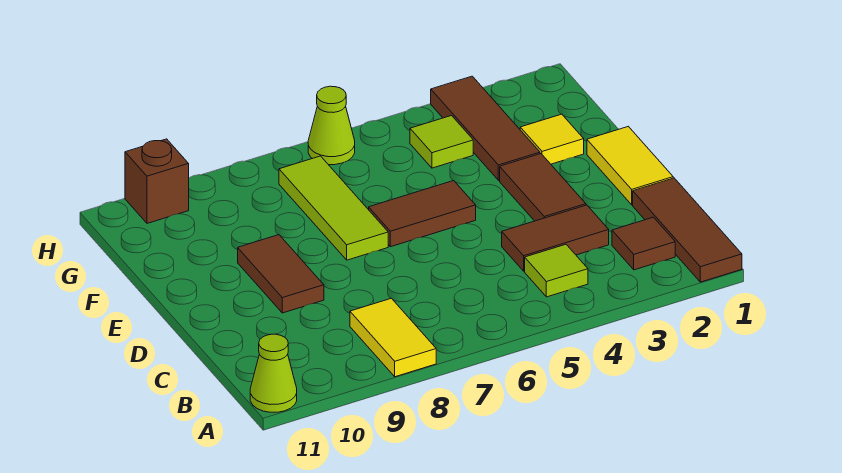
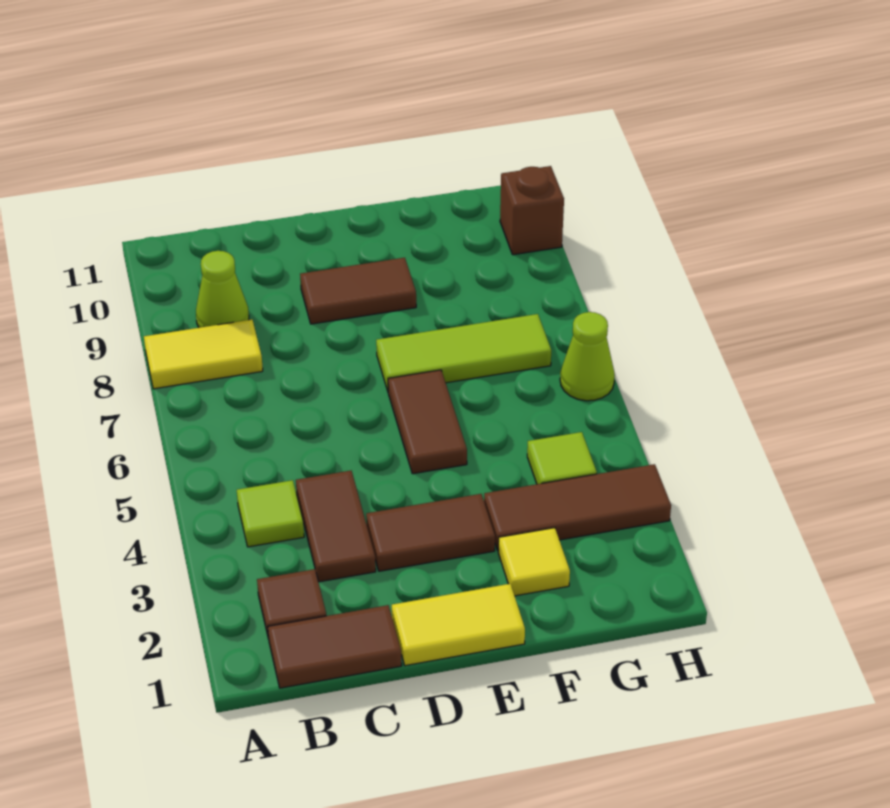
brown tile A1:C1 level 1 -> brown tile B1:C1 level 1
lime cone A11 level 1 -> lime cone B9 level 1

